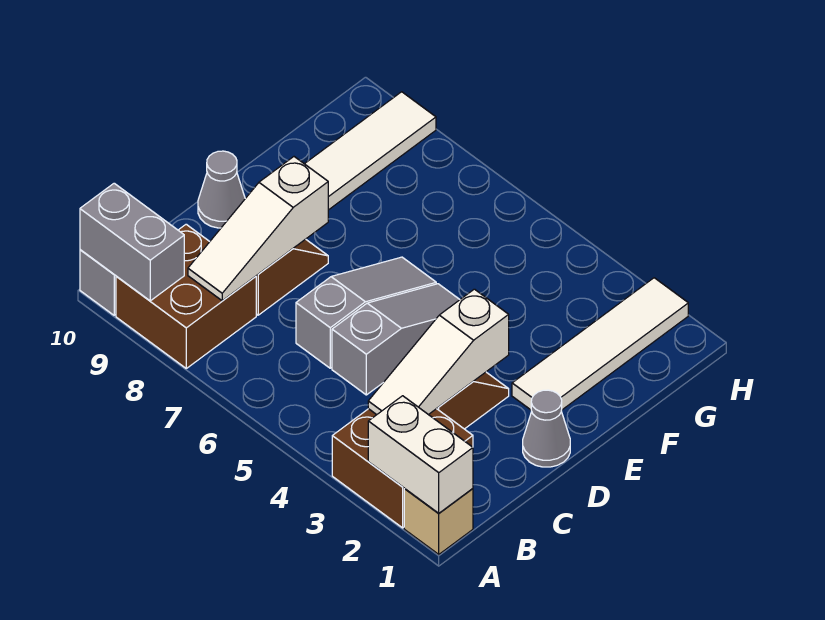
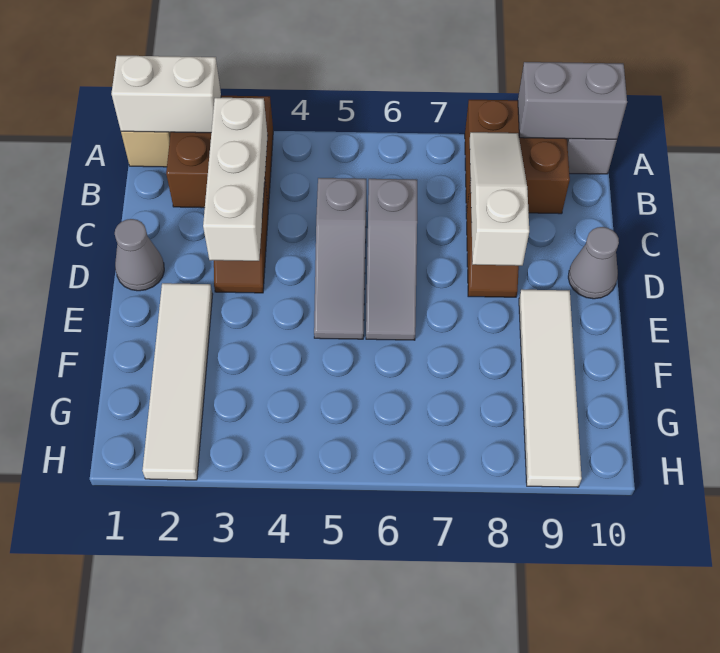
white slope B3:D3 level 2 top D -> white brick B3:D3 level 2

